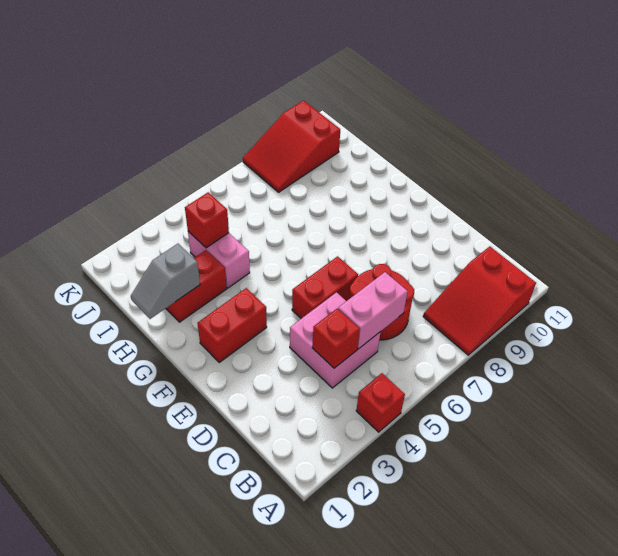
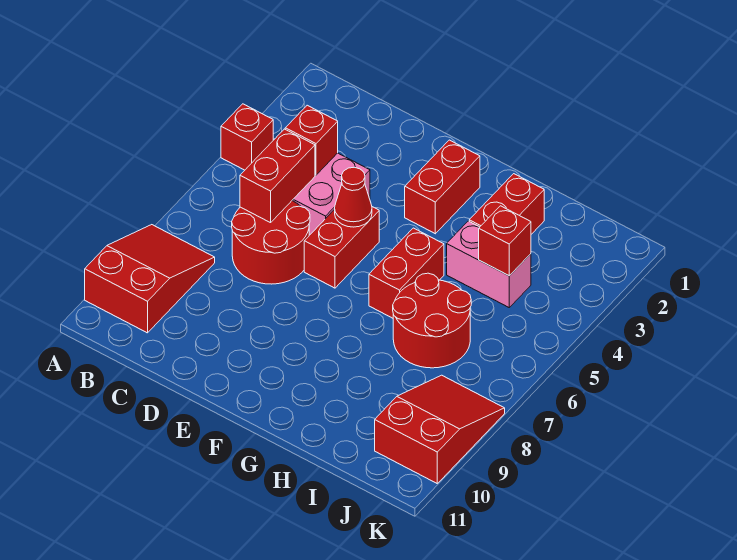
pink brick C5:C6 level 2 -> red brick C5:C6 level 2
none -> red cone E5 level 2
none -> red brick G5:G6 level 1
grey slope H1:H2 level 2 top 2 -> none
none -> red round brick H6:I7 level 1

